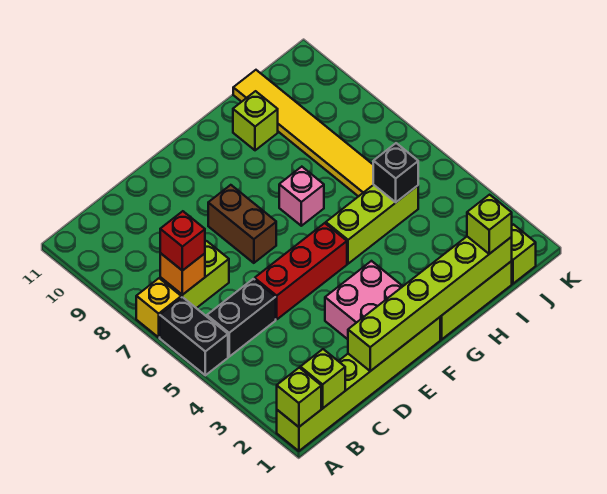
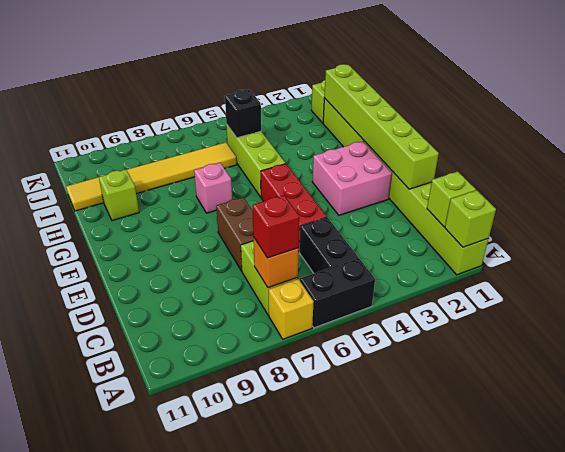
brown brick E7:E8 level 1 -> brown brick D7:E7 level 1
lime brick I1 level 3 -> none

